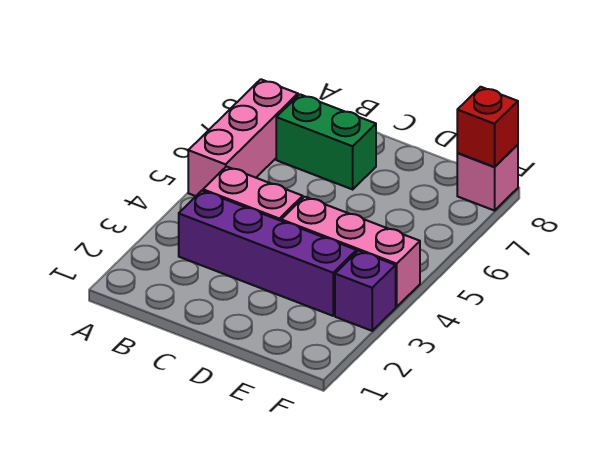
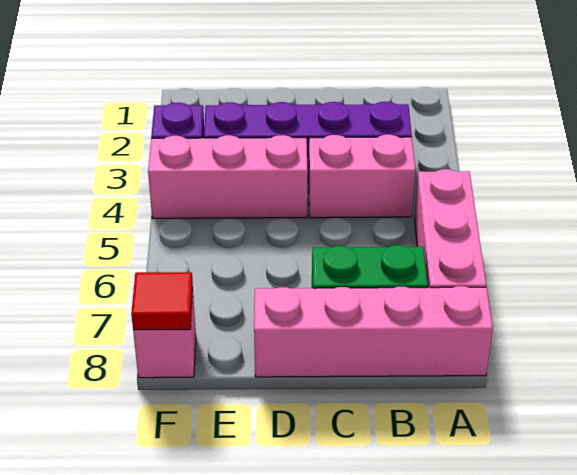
none -> pink brick A8:D8 level 1
red brick F8 level 2 -> red tile F8 level 2

